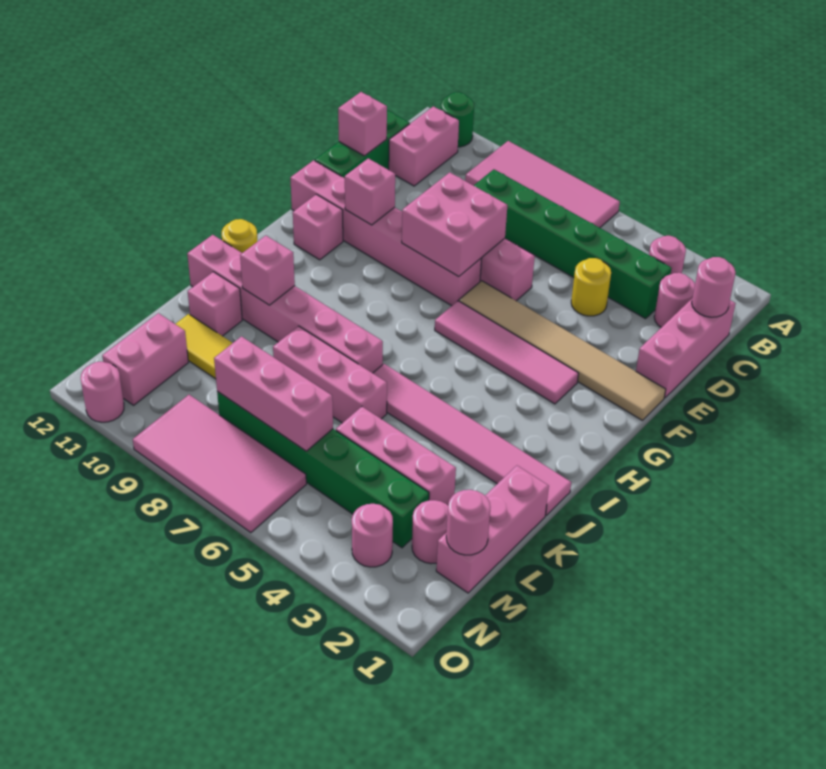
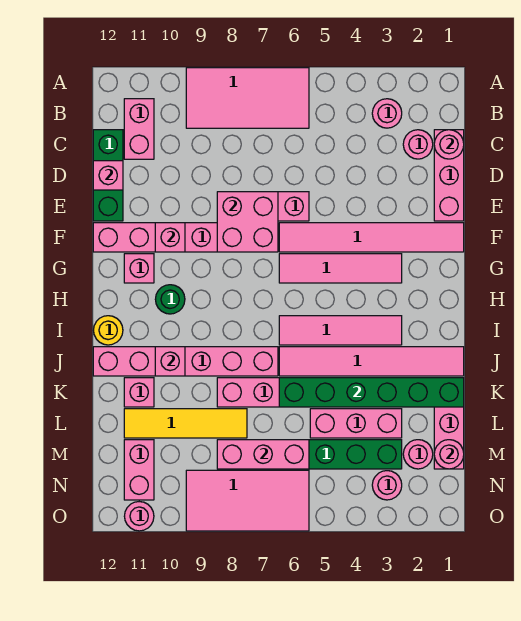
green round brick A11 level 1 -> green round brick H10 level 1
green brick C3:C8 level 1 -> green brick K1:K6 level 2
yellow round brick D4 level 1 -> none
tan tile F1:F6 level 1 -> pink tile F1:F6 level 1
none -> pink tile I3:I6 level 1

